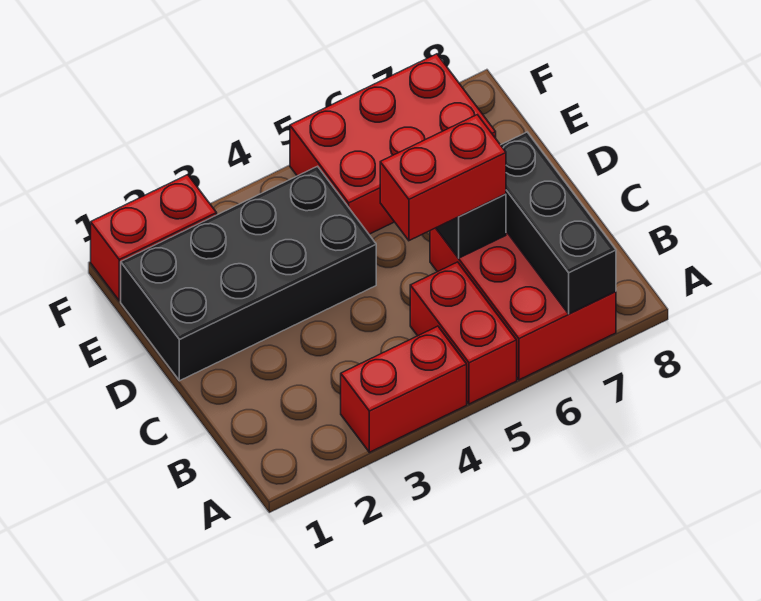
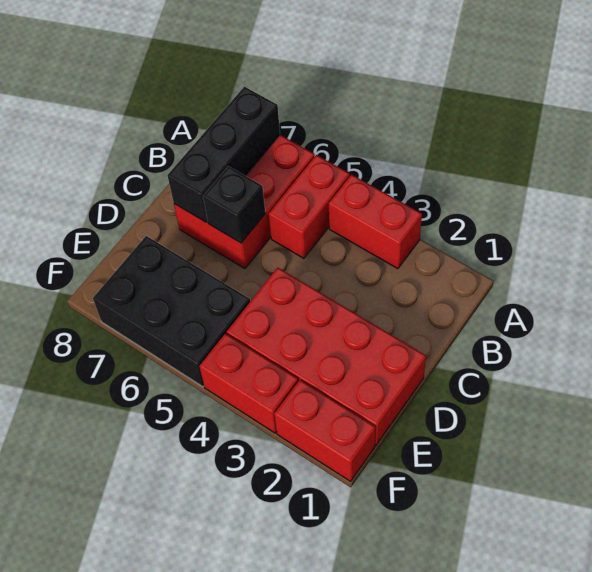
red brick C5:C6 level 3 -> red brick F3:F4 level 1
black brick D1:E4 level 1 -> red brick D1:E4 level 1
red brick E5:F7 level 1 -> black brick E5:F7 level 1

